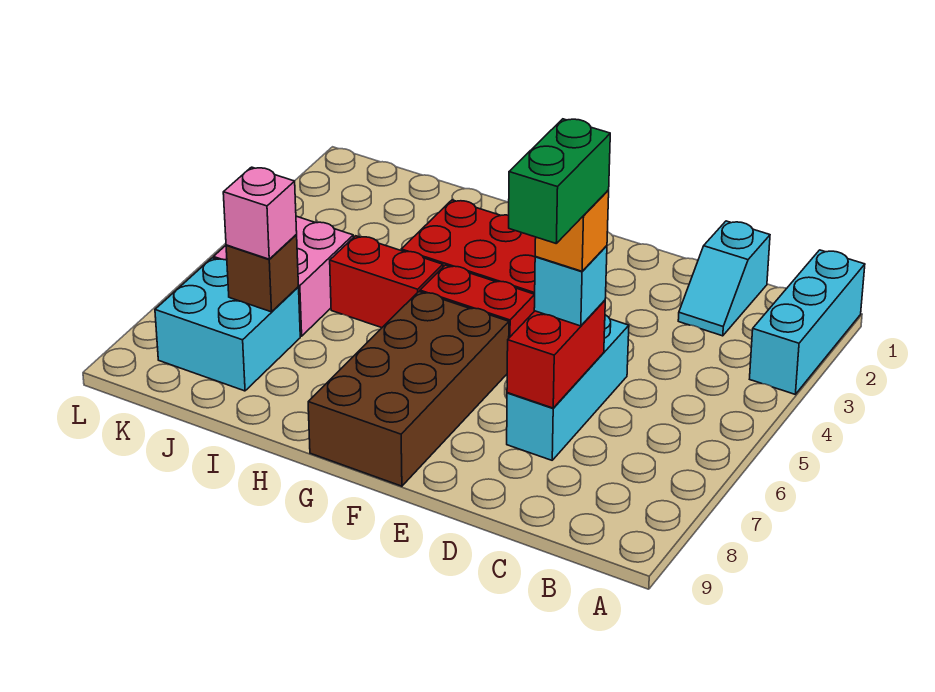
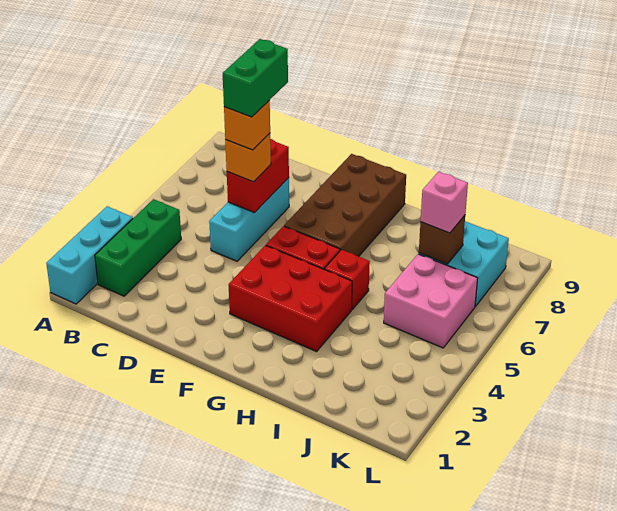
none -> green brick B2:B4 level 1
cyan slope C1:C2 level 1 top 1 -> none
cyan brick D6 level 3 -> orange brick D6 level 3
red brick H5:I5 level 1 -> red brick H5 level 1

